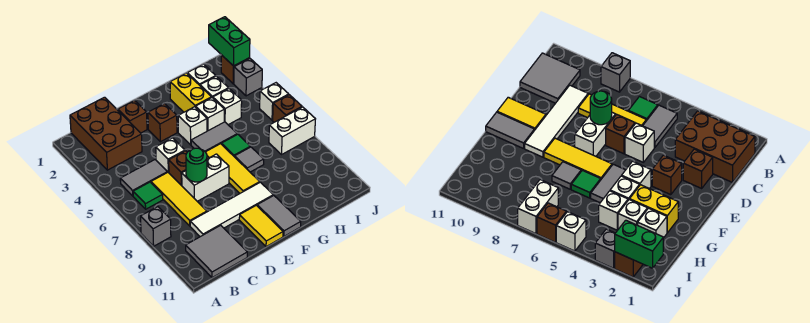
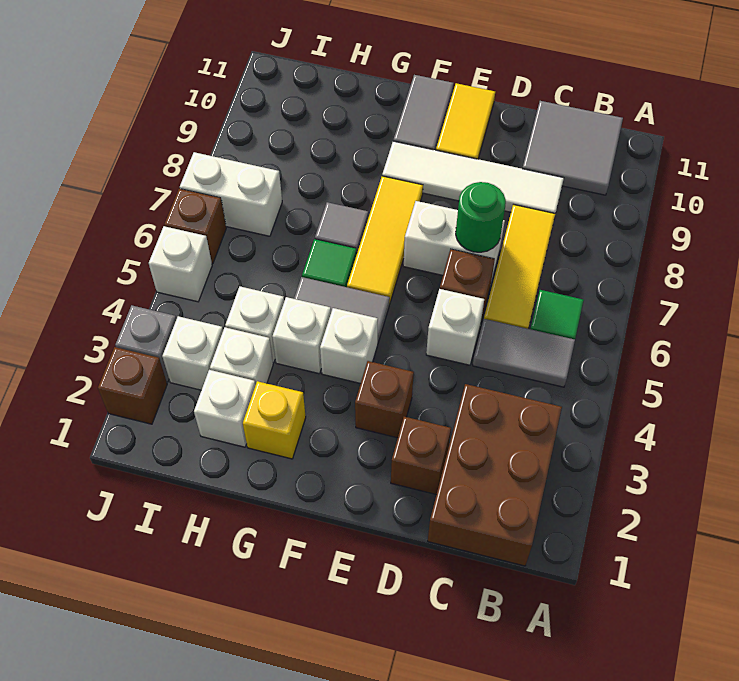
grey brick A8 level 1 -> none
yellow brick G2:G3 level 1 -> yellow brick G2 level 1
none -> white brick I3 level 1
green brick J1:J2 level 2 -> none

